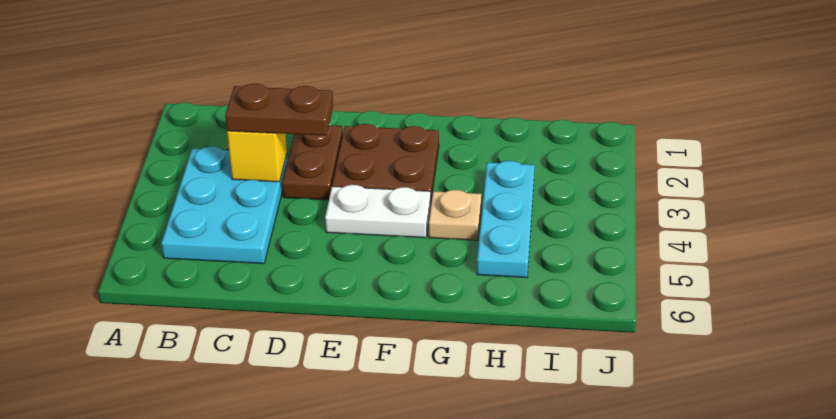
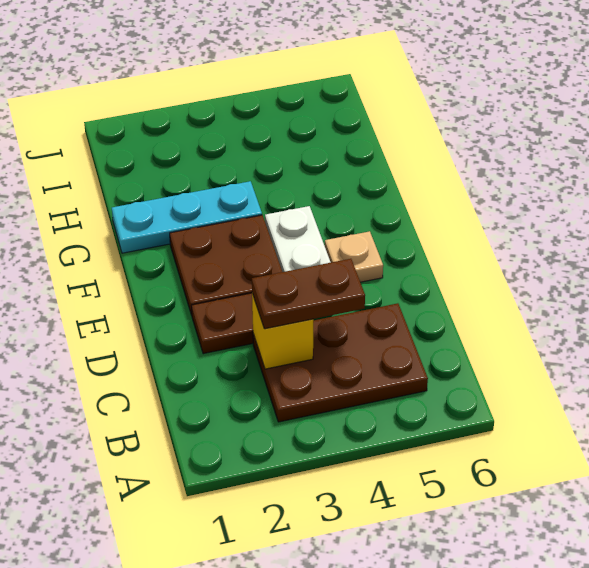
cyan plate B3:C5 level 1 -> brown plate B3:C5 level 1
brown plate C3:D3 level 3 -> brown plate C3:C4 level 3
tan plate G4 level 1 -> tan plate E5 level 1
cyan plate H3:H5 level 1 -> cyan plate G1:G3 level 1

